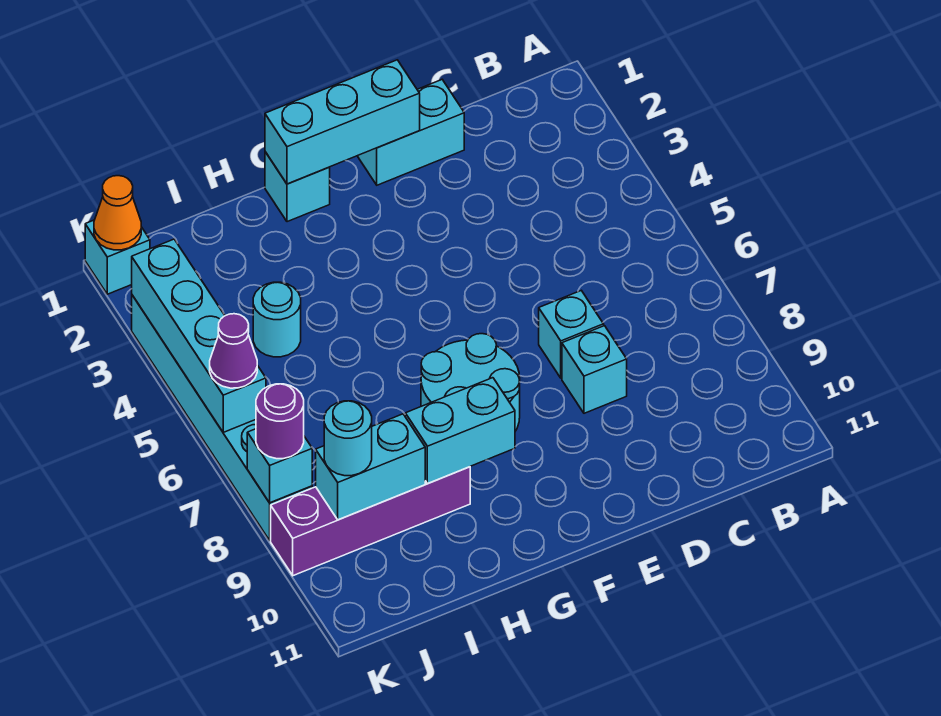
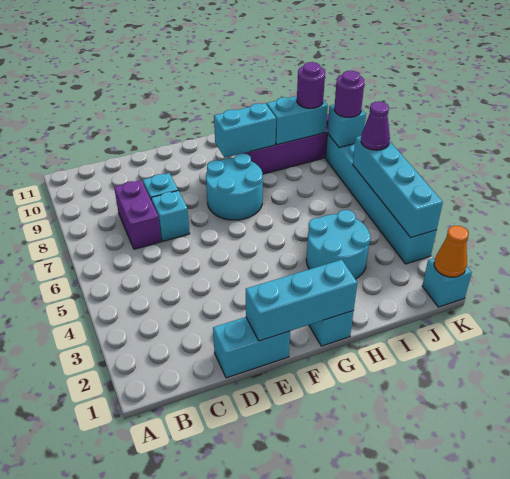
none -> purple brick C7:C8 level 1
cyan round brick I4 level 1 -> cyan round brick H3:I4 level 1
cyan round brick J9 level 3 -> purple round brick J9 level 3

